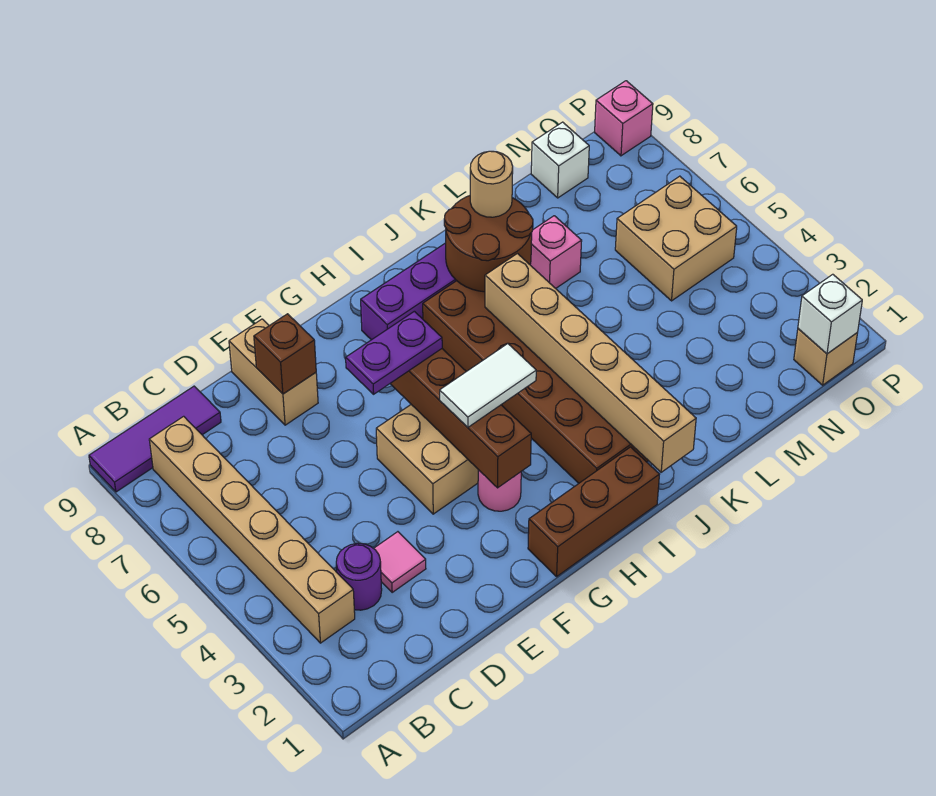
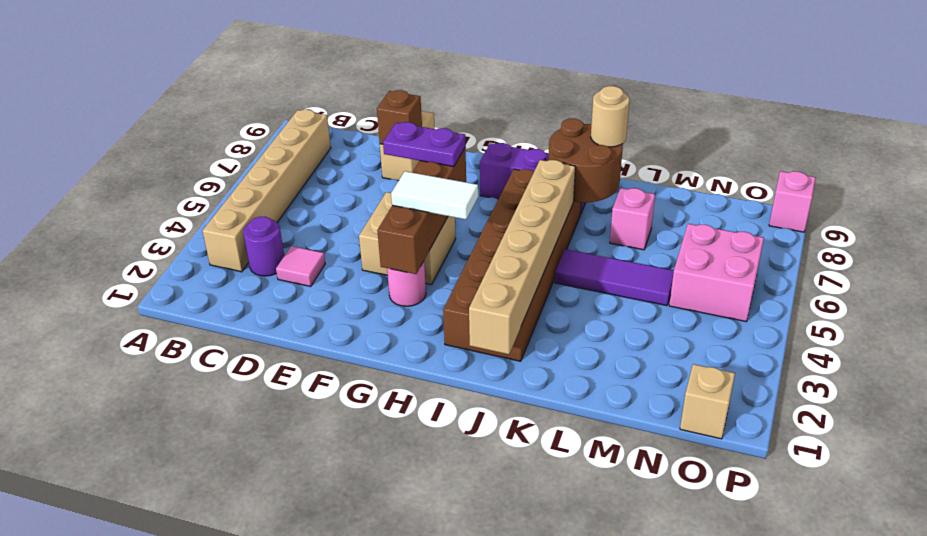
purple tile A9:C9 level 1 -> purple tile K5:M5 level 1
brown brick G1:I1 level 1 -> none
tan brick N5:O6 level 1 -> pink brick N5:O6 level 1
white brick N9 level 1 -> none
white brick O1 level 2 -> none

